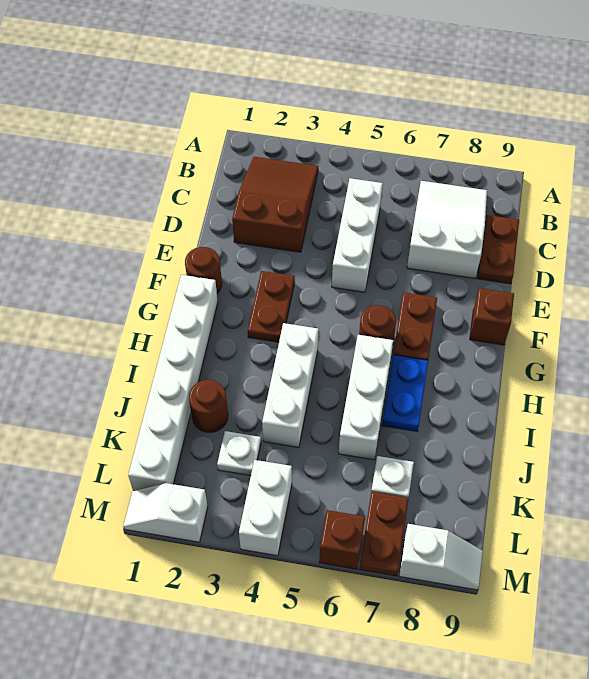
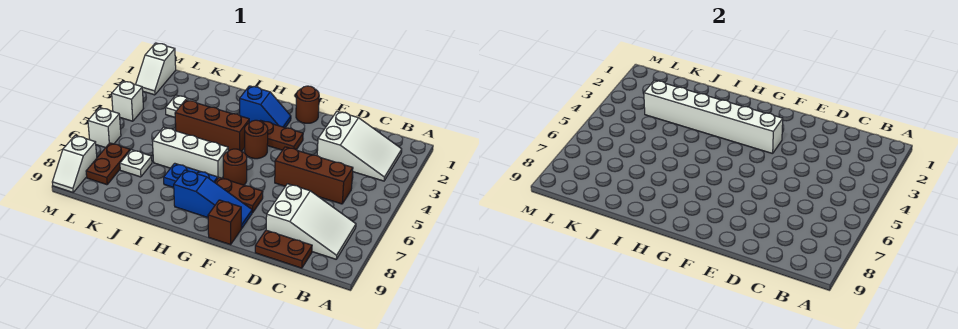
brown slope B2:D3 level 1 top D -> white slope B2:D3 level 1 top D
white brick C5:E5 level 1 -> brown brick C5:E5 level 1
none -> blue slope F8:H8 level 1 top H
white brick G1:L1 level 1 -> white brick F3:K3 level 2
none -> blue slope G2:H2 level 1 top H
white brick H4:J4 level 1 -> brown brick H4:J4 level 1
brown round brick J2 level 1 -> brown round brick G4 level 1
white brick L4:M4 level 1 -> white brick M4 level 1
brown plate L7:M7 level 1 -> brown plate L7:L8 level 1
white slope M1:M2 level 1 top 2 -> white slope M1:M2 level 1 top 1
brown brick M6 level 1 -> white brick M6 level 1

